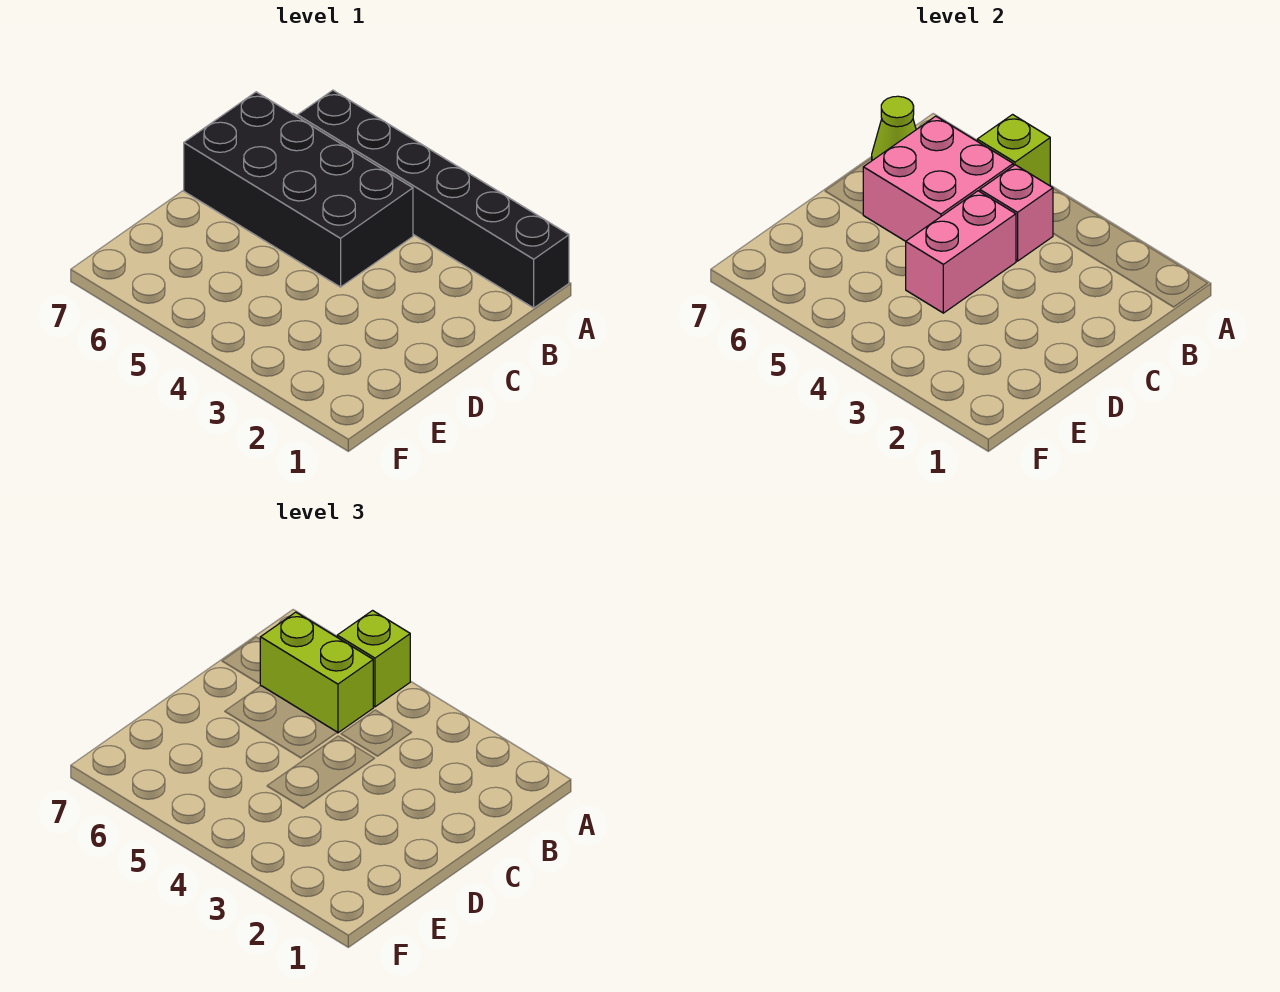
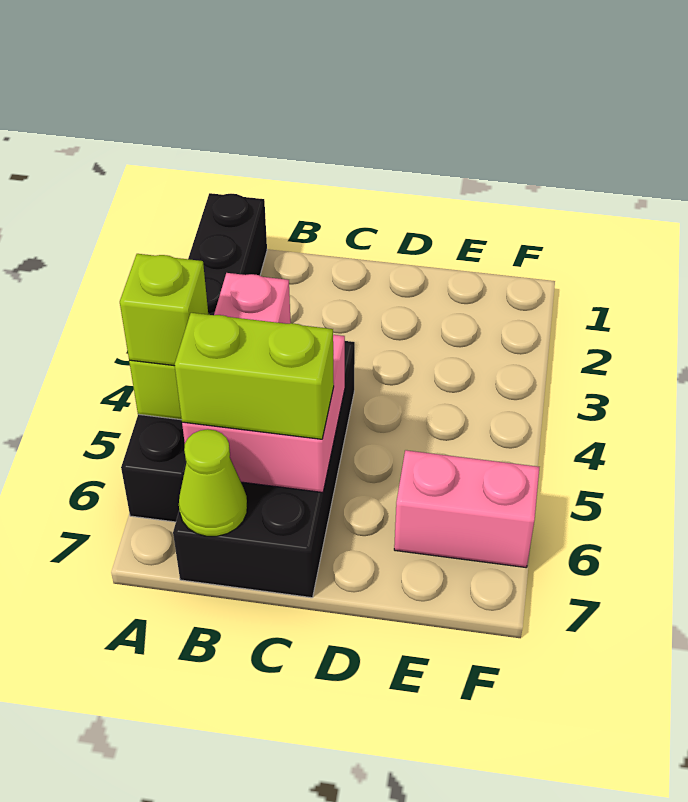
lime brick B5:B6 level 3 -> lime brick B6:C6 level 3
pink brick C4:D4 level 2 -> pink brick E6:F6 level 1

